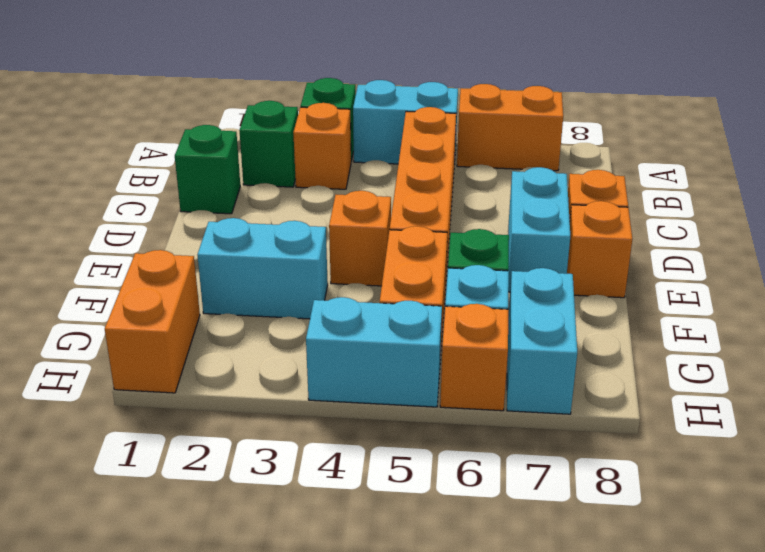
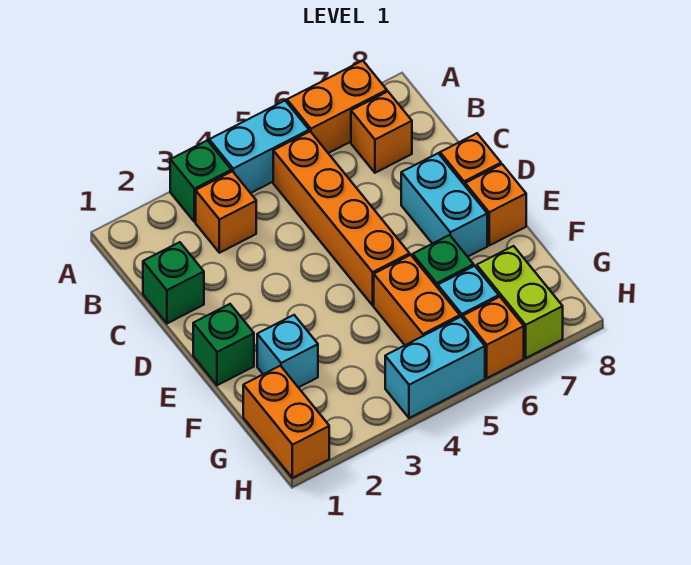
green brick B2 level 1 -> green brick E1 level 1
orange brick E4 level 1 -> orange brick B7 level 1
cyan brick F2:F3 level 1 -> cyan brick F2 level 1
cyan brick G7:H7 level 1 -> lime brick G7:H7 level 1

